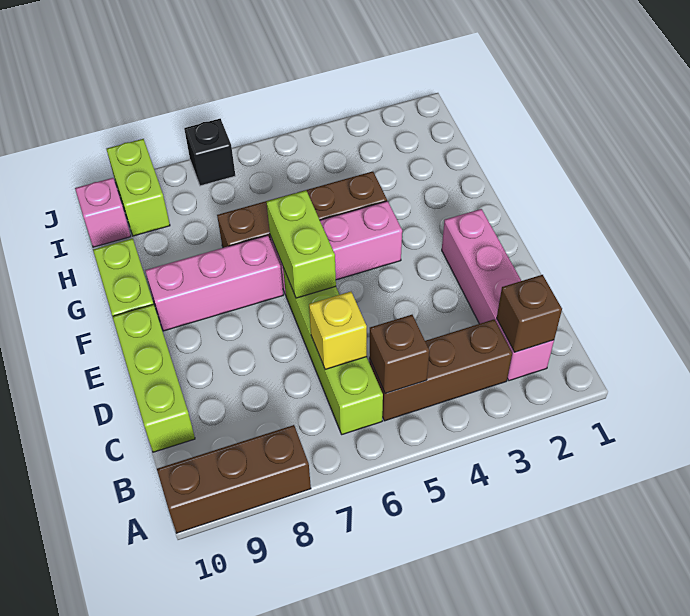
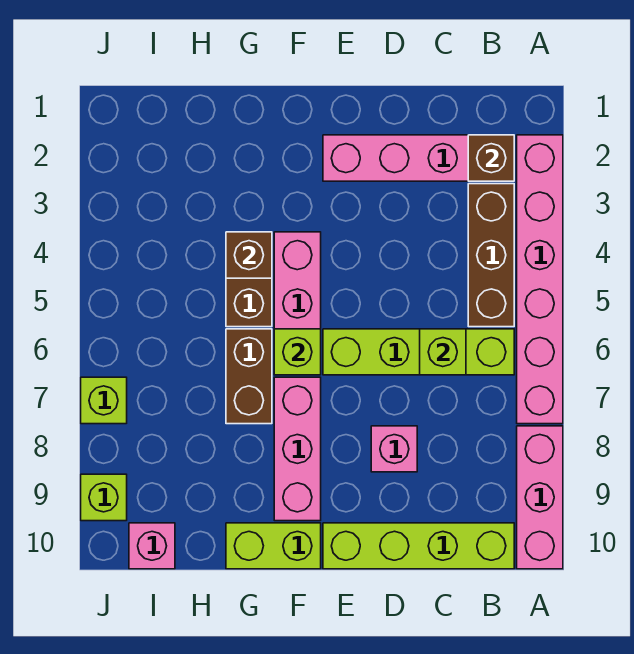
none -> pink brick A2:A7 level 1
brown brick A8:A10 level 1 -> pink brick A8:A10 level 1
brown brick B5 level 2 -> brown brick G4 level 2
yellow brick C6 level 2 -> lime brick C6 level 2
lime brick C10:E10 level 1 -> lime brick B10:E10 level 1
none -> pink brick D8 level 1
lime brick E6:F6 level 2 -> lime brick F6 level 2
lime brick I9:J9 level 1 -> lime brick J9 level 1
black brick J7 level 1 -> lime brick J7 level 1

